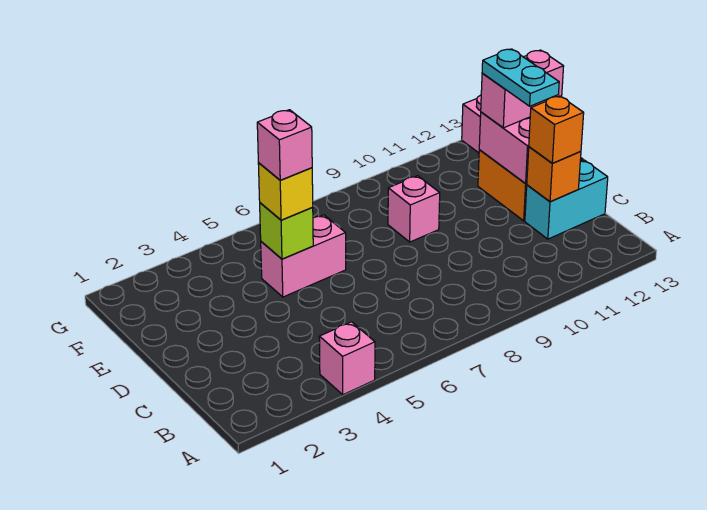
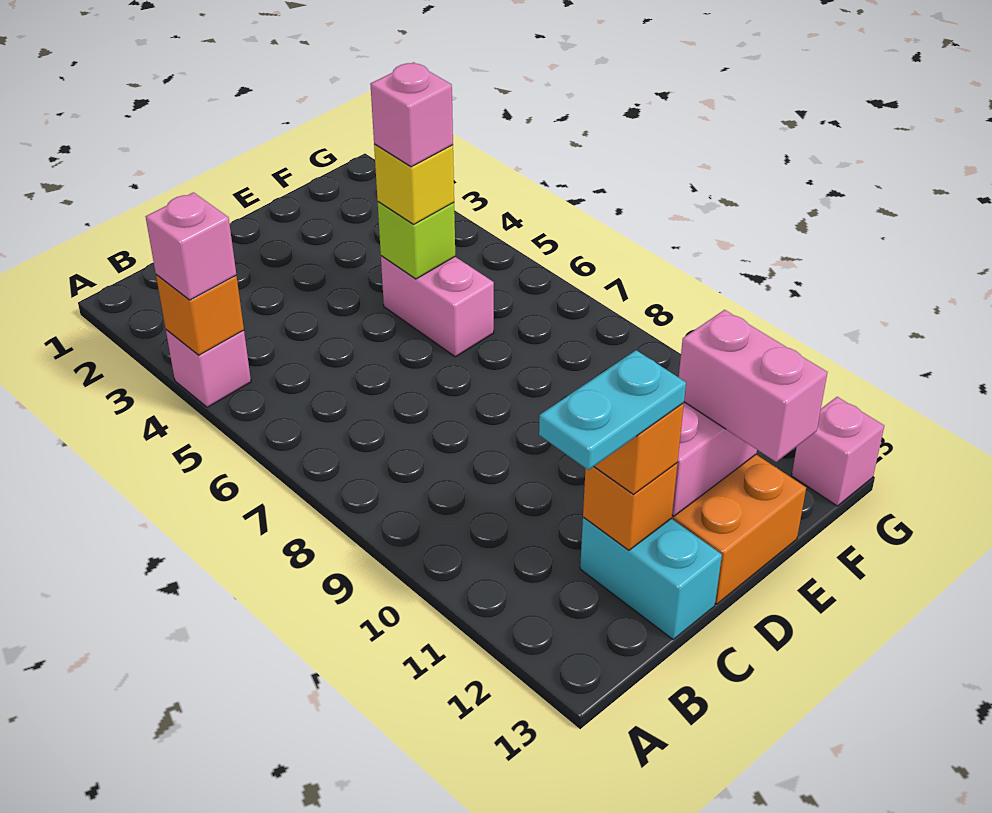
none -> orange brick A4 level 2
cyan plate D12:E12 level 4 -> cyan plate B12:C12 level 4
pink brick E9 level 1 -> pink brick A4 level 3

